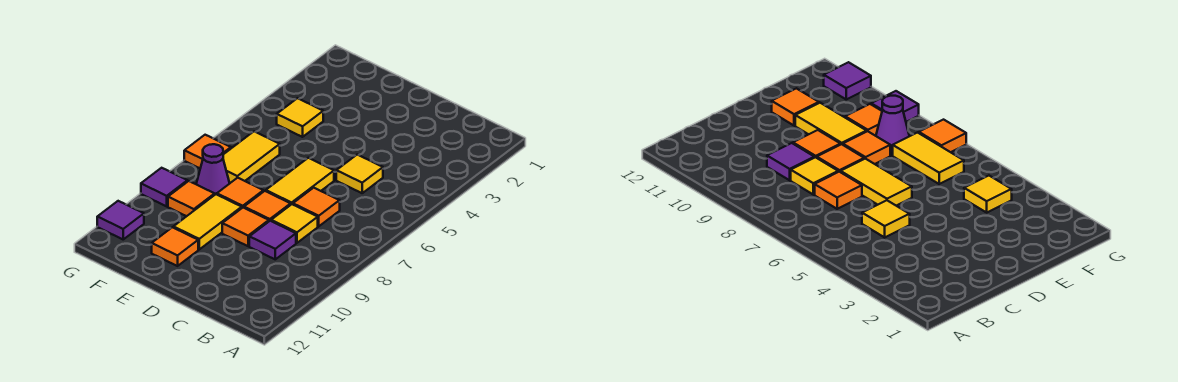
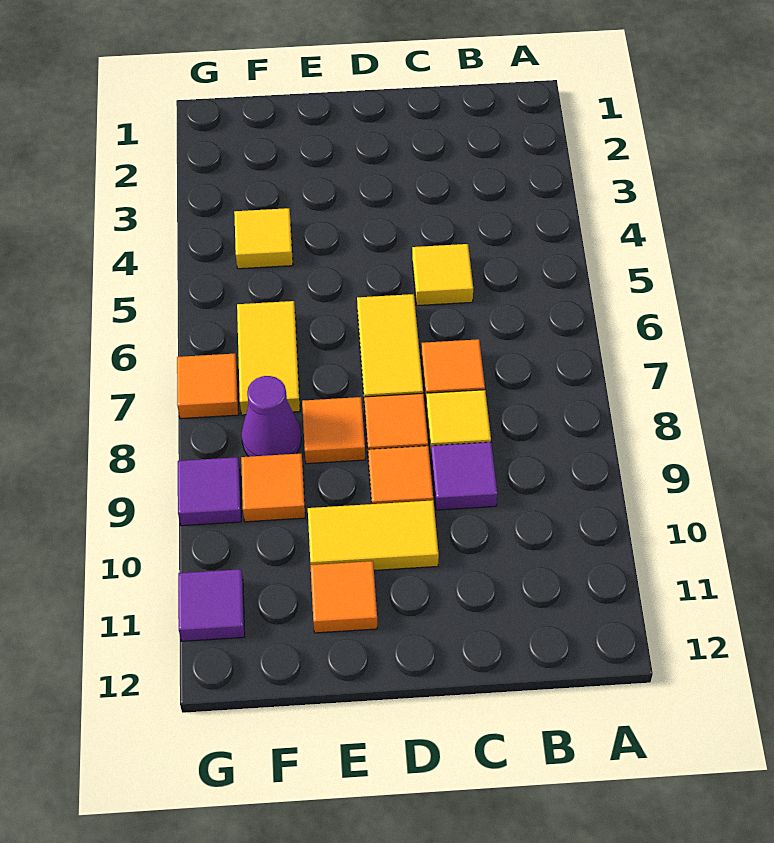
yellow tile E9:E10 level 1 -> yellow tile D10:E10 level 1

